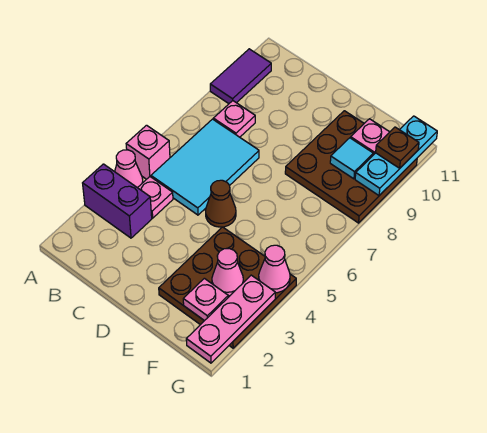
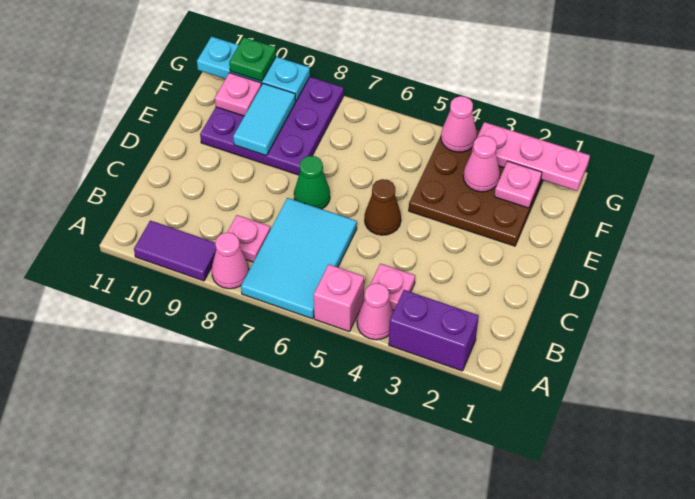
purple brick A3:B3 level 1 -> purple brick A2:A3 level 1
none -> pink cone A8 level 1
cyan tile B5:C7 level 1 -> cyan tile A6:C7 level 1
none -> green cone D7 level 1
brown plate E8:G10 level 1 -> purple plate E8:G10 level 1
cyan tile F9 level 2 -> cyan tile E9:F9 level 2
brown plate G10 level 3 -> green plate G10 level 3

